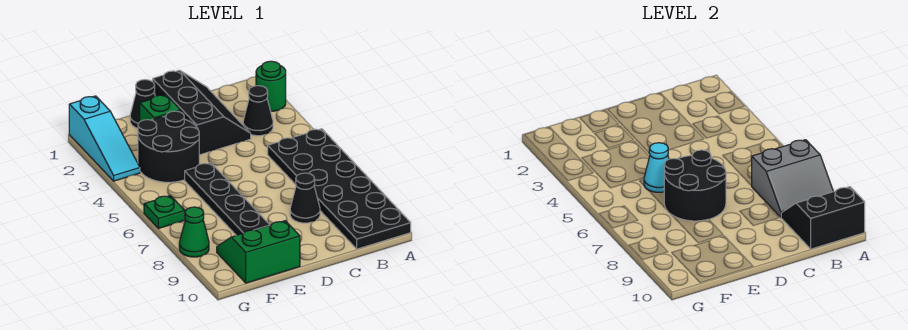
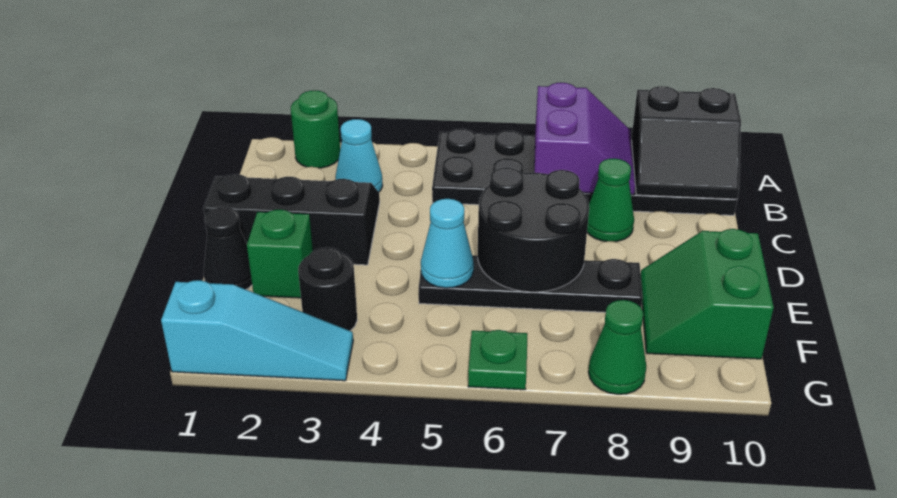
grey slope A7:B8 level 2 top 7 -> purple slope A7:B8 level 2 top 7
black slope A9:B10 level 2 top 10 -> black slope A9:B10 level 2 top A
black cone B3 level 1 -> cyan cone B3 level 1
black cone C8 level 1 -> green cone C8 level 1
black round brick E3:F4 level 1 -> black round brick F3 level 1

